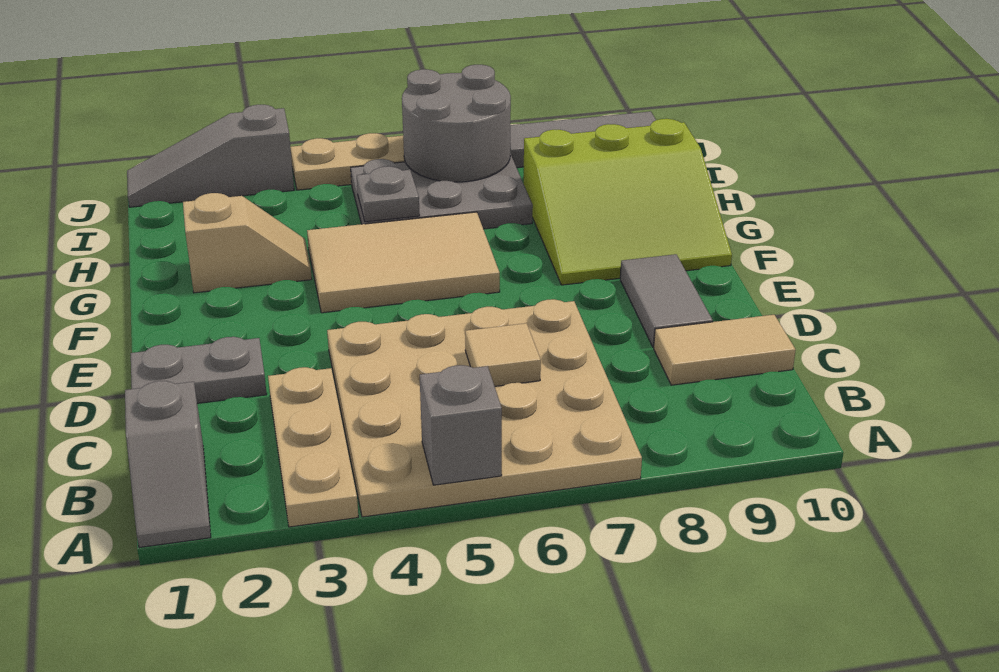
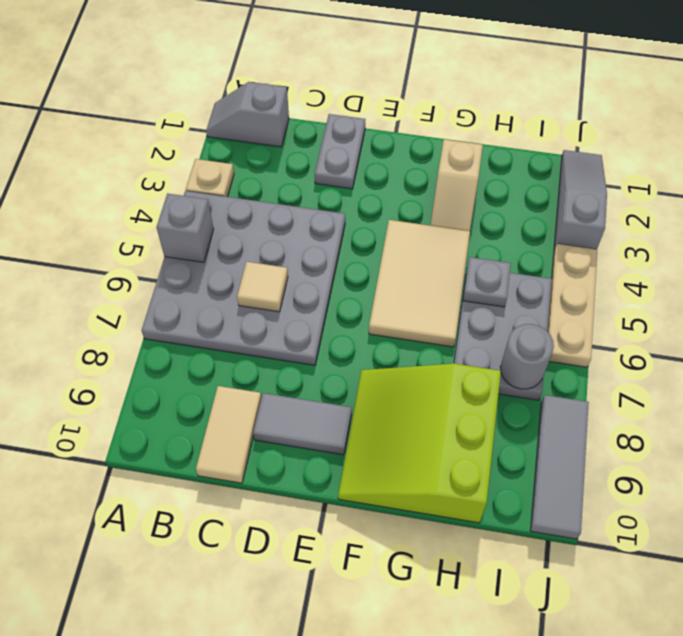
tan plate A3:C3 level 1 -> tan plate A3 level 1
tan plate A4:D7 level 1 -> grey plate A4:D7 level 1
grey round brick I6:J7 level 2 -> grey round brick I7 level 2

